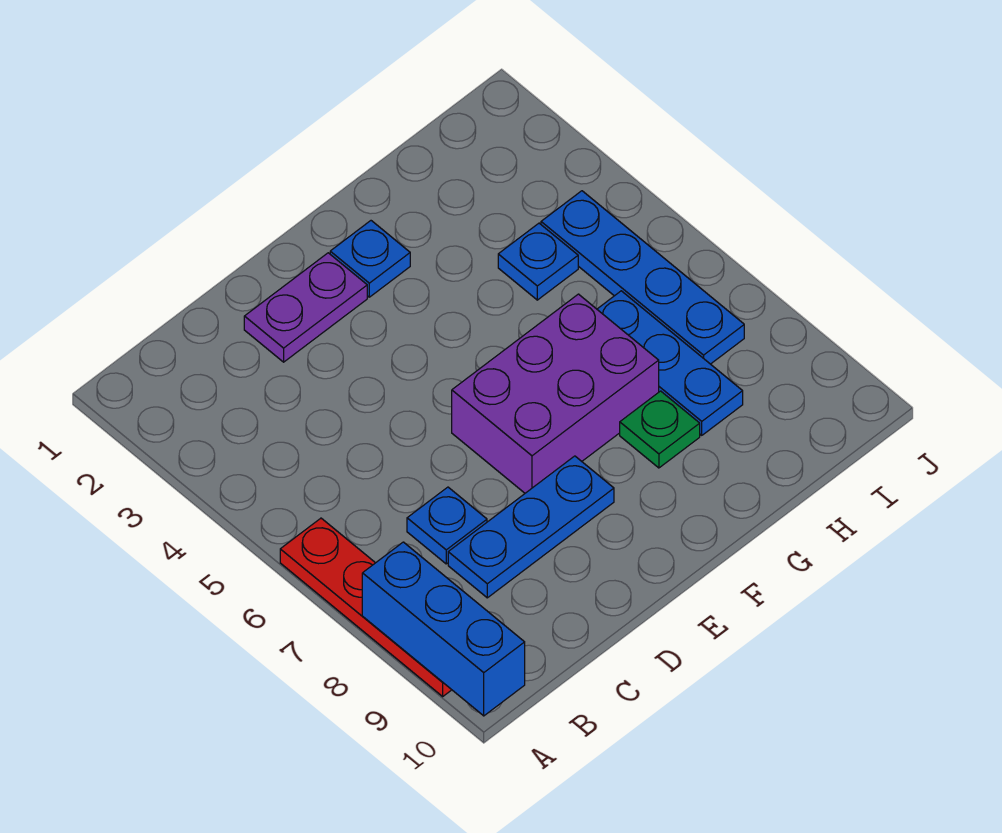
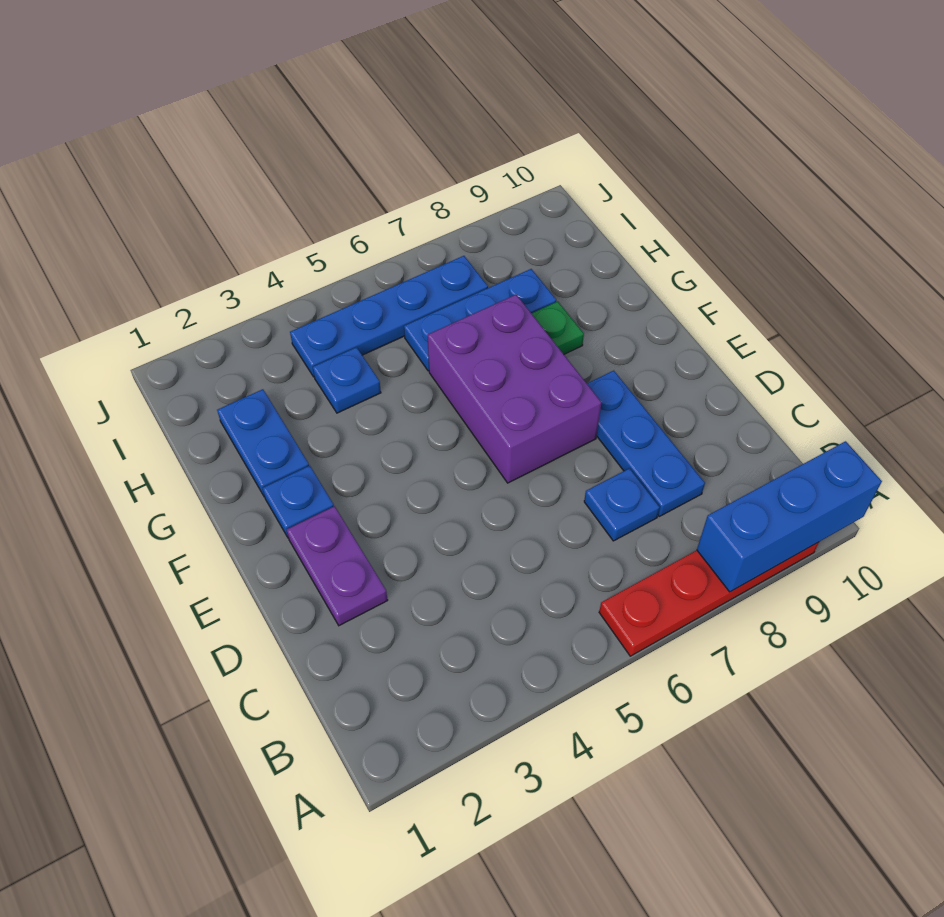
none -> blue plate G2:H2 level 1

